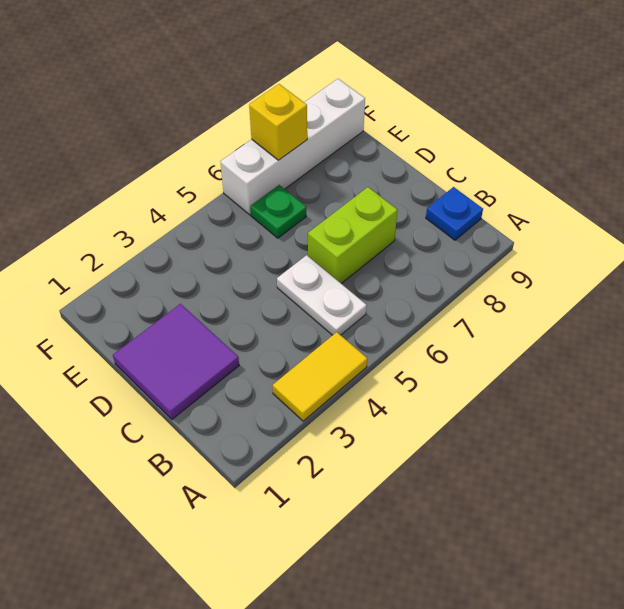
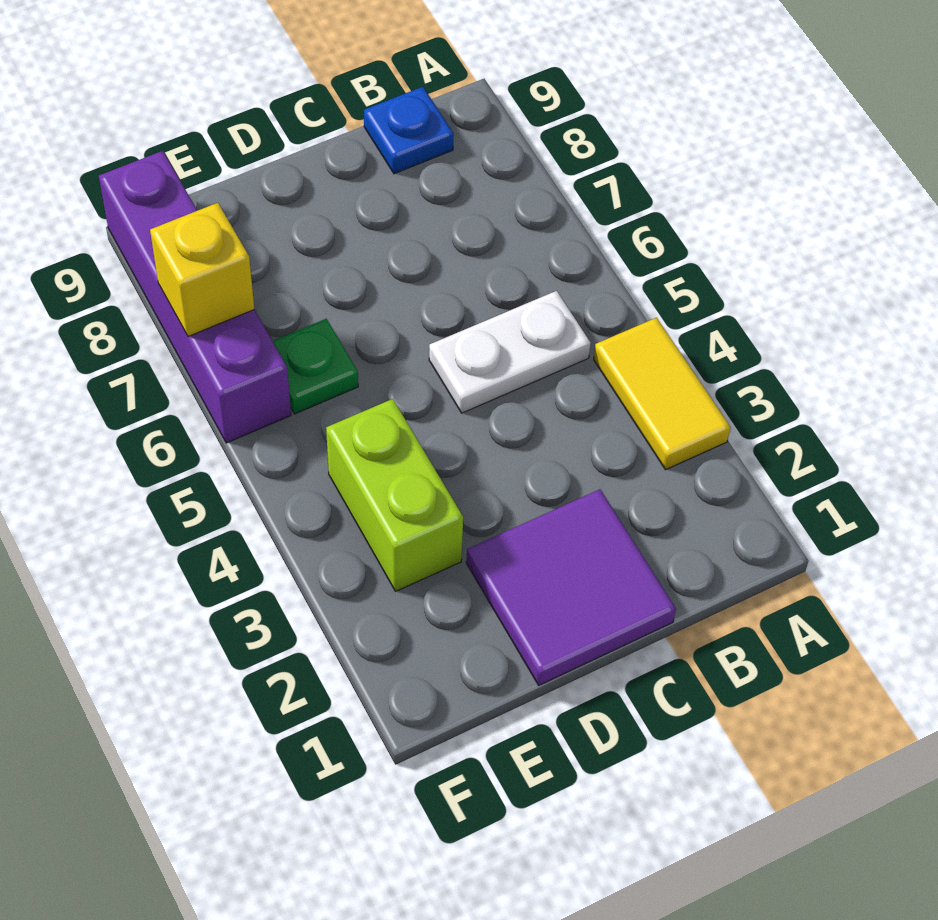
lime brick C6:C7 level 1 -> lime brick E3:E4 level 1
white brick F6:F9 level 1 -> purple brick F6:F9 level 1

